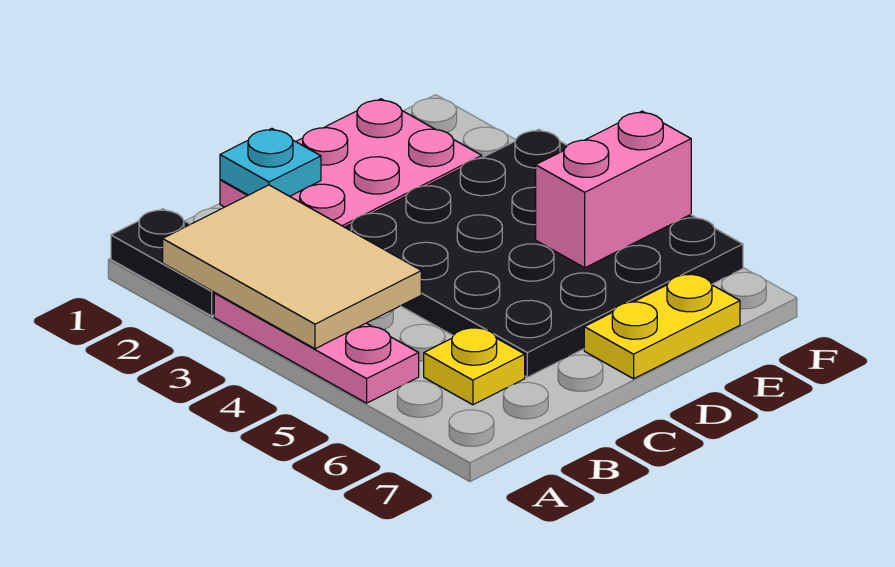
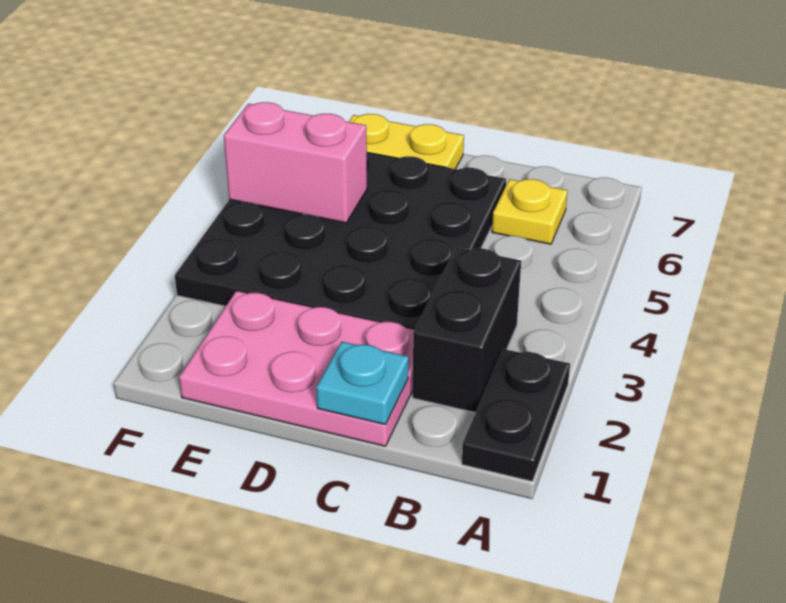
tan tile A2:B4 level 2 -> none
pink plate A3:A5 level 1 -> none
none -> black brick B2:B3 level 1

